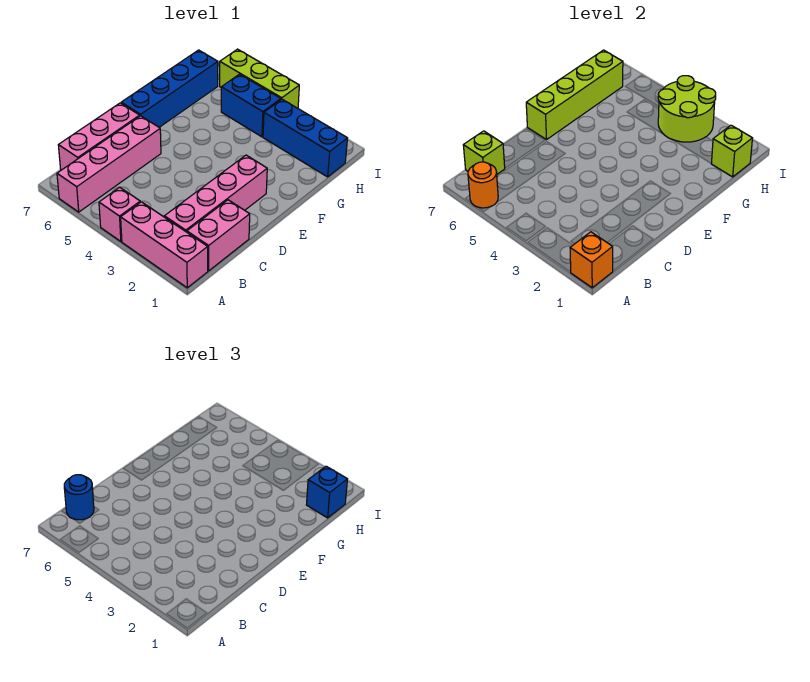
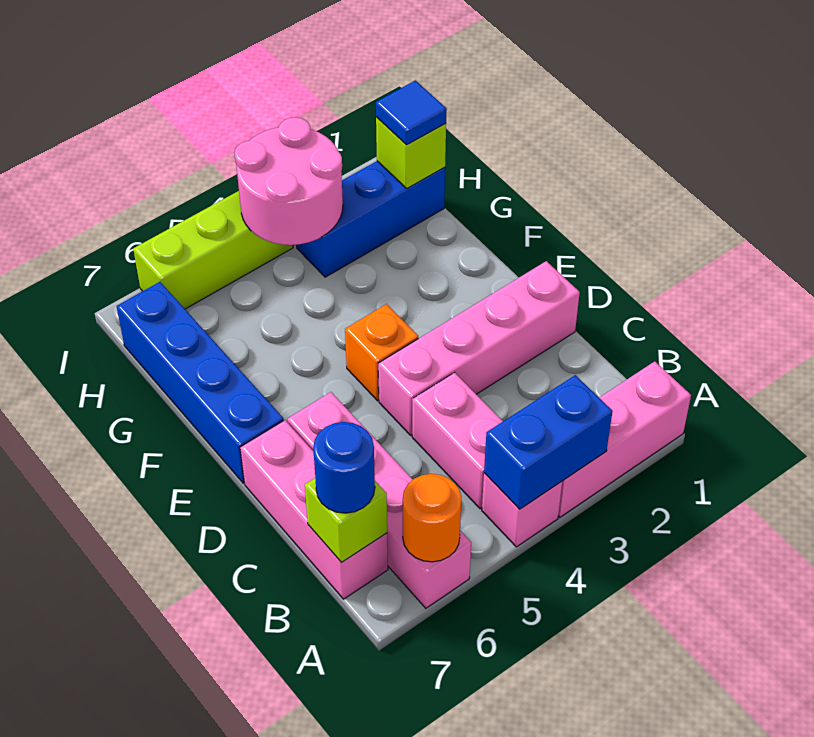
orange brick A1 level 2 -> orange brick E4 level 1
pink brick B1:C1 level 1 -> pink brick B4:C4 level 1
pink brick B2:E2 level 1 -> pink brick D1:D4 level 1
lime brick E7:H7 level 2 -> none
blue brick H1 level 3 -> blue tile H1 level 3
lime round brick H3:I4 level 2 -> pink round brick H3:I4 level 2
blue brick H4:H5 level 1 -> blue brick A3:A4 level 2

